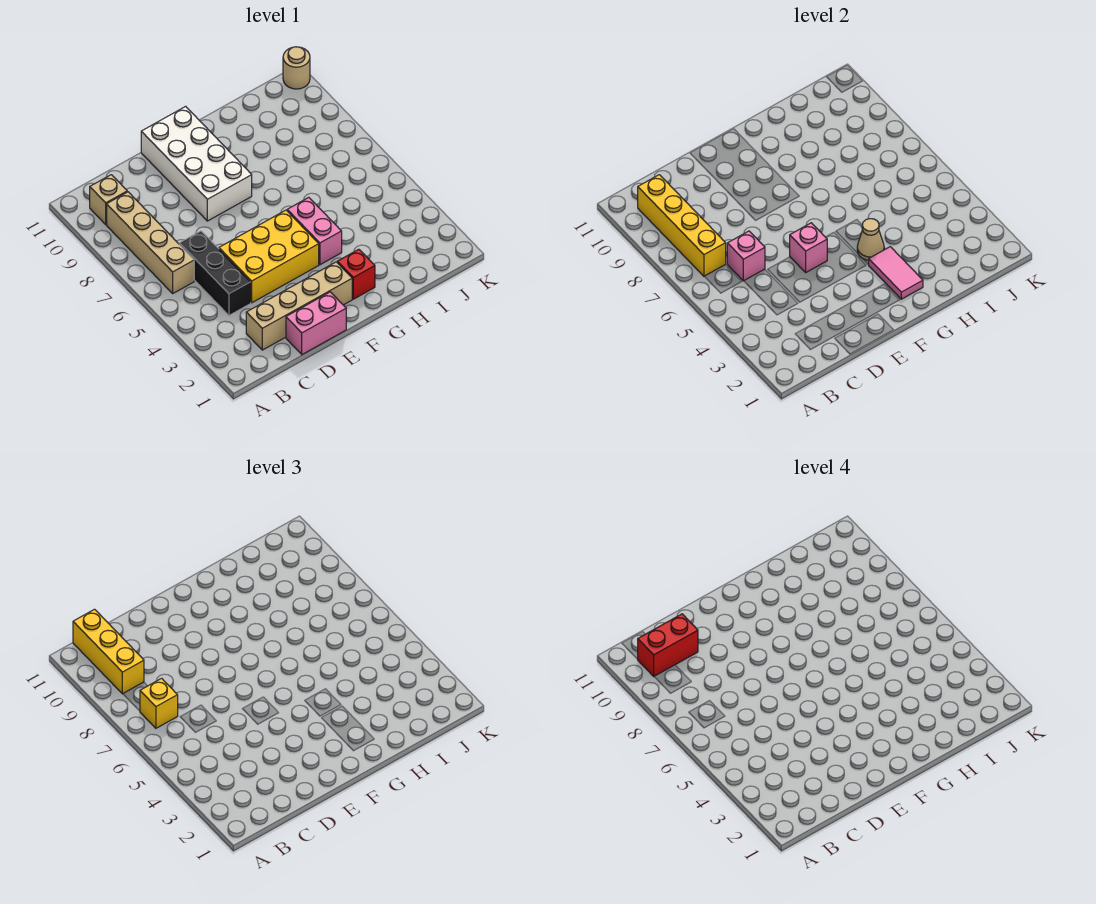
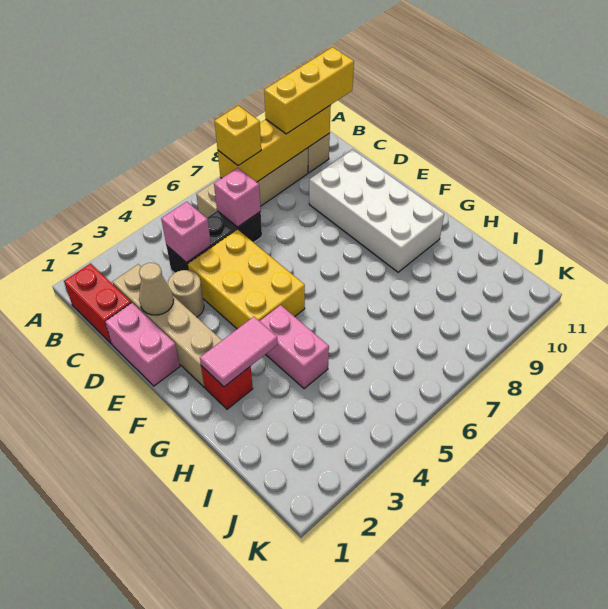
red brick B10:C10 level 4 -> red brick B1:C1 level 1
pink brick E5 level 2 -> pink brick C4 level 2
white brick E8:F11 level 1 -> white brick D9:G10 level 1
pink brick G4:G5 level 1 -> pink brick G4:H4 level 1
tan cone G4 level 2 -> tan cone D2 level 2
tan round brick K11 level 1 -> tan round brick D3 level 1

